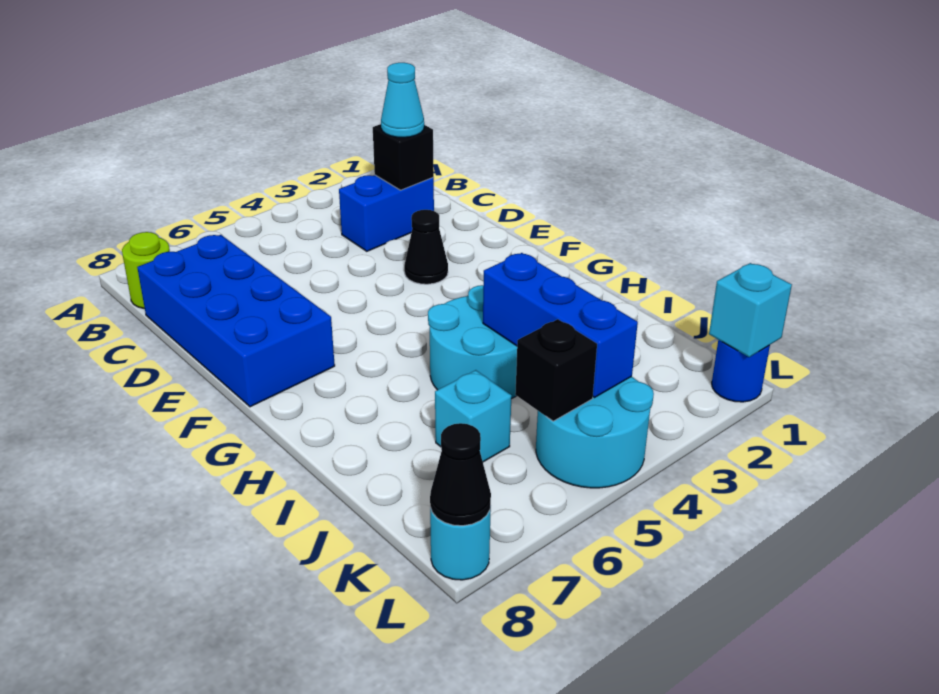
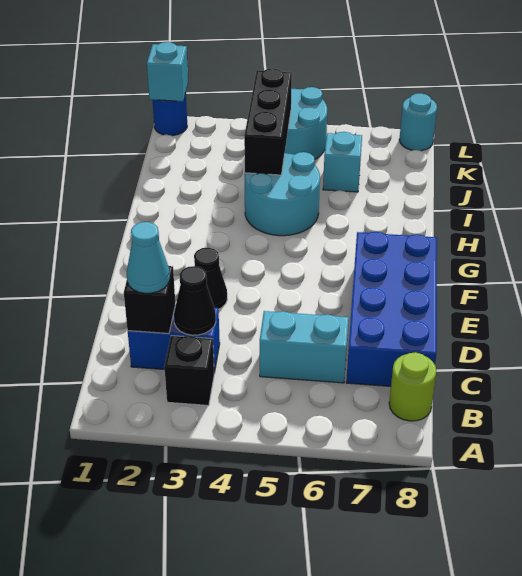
none -> cyan brick C5:C6 level 1
blue brick I4:K4 level 2 -> black brick I4:K4 level 2
black brick K5 level 2 -> black brick B3 level 1
black cone L8 level 2 -> black cone C3 level 2

